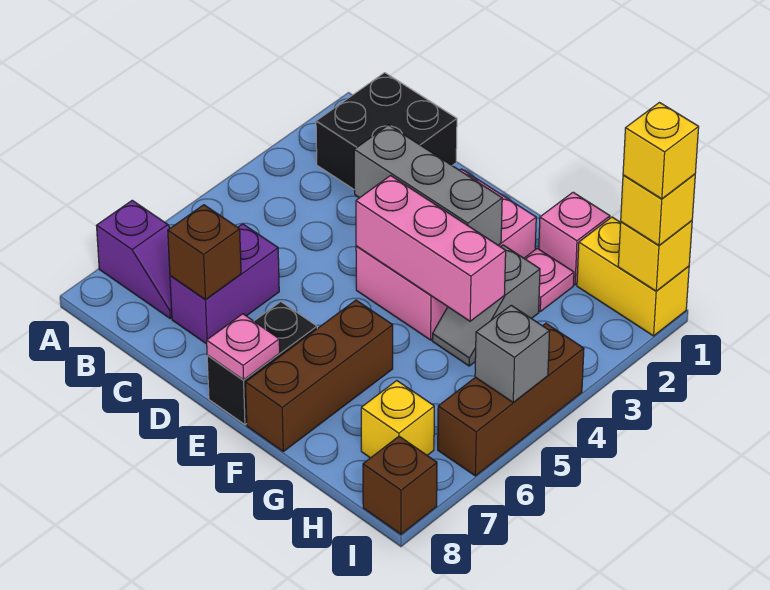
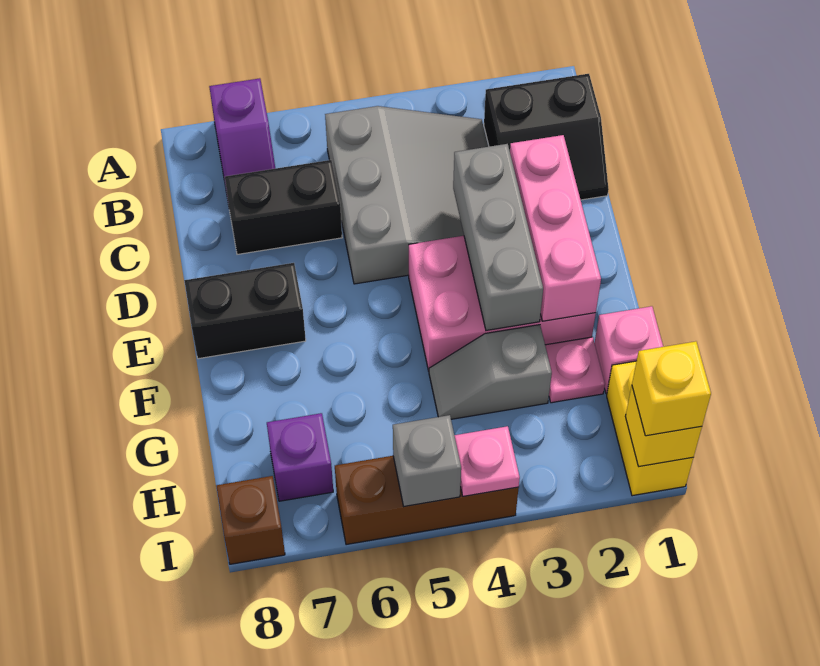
black brick B1:C2 level 1 -> black slope B1:C2 level 1 top B
none -> grey slope B3:D5 level 1 top 5
purple brick C6:C7 level 1 -> black brick C6:C7 level 1
brown brick C7 level 2 -> none
pink brick E4:G4 level 2 -> pink brick D2:F2 level 2
pink plate E8 level 2 -> pink plate I4 level 2
brown brick F6:F8 level 1 -> none
yellow brick H7 level 1 -> purple brick H7 level 1
yellow brick I1 level 4 -> none

